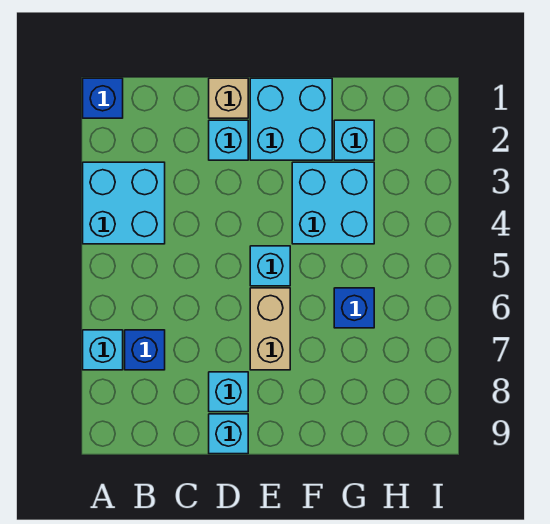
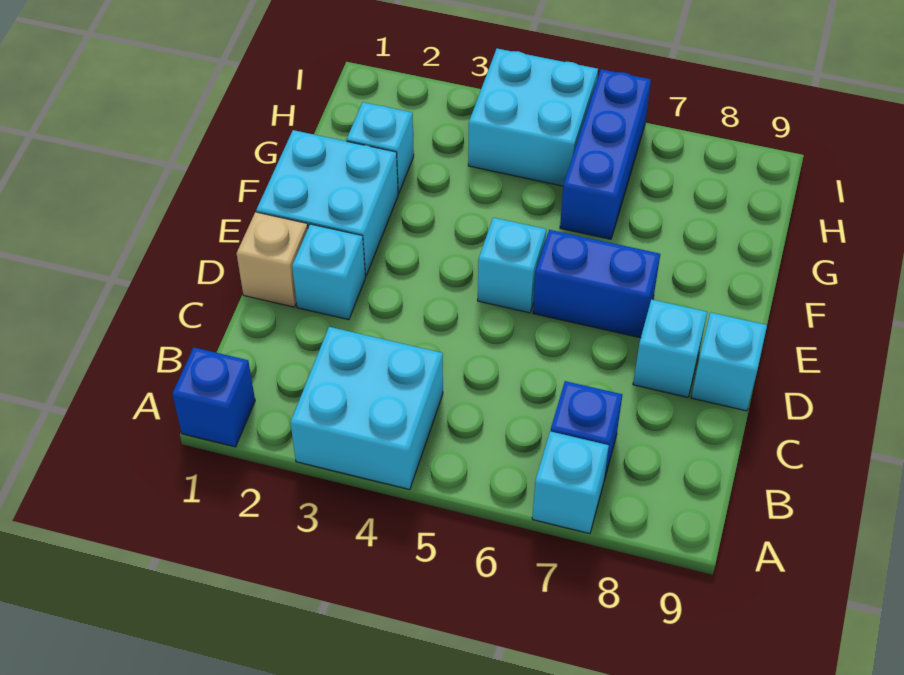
tan brick E6:E7 level 1 -> blue brick E6:E7 level 1
cyan brick F3:G4 level 1 -> cyan brick H4:I5 level 1
blue brick G6 level 1 -> blue brick G6:I6 level 1

